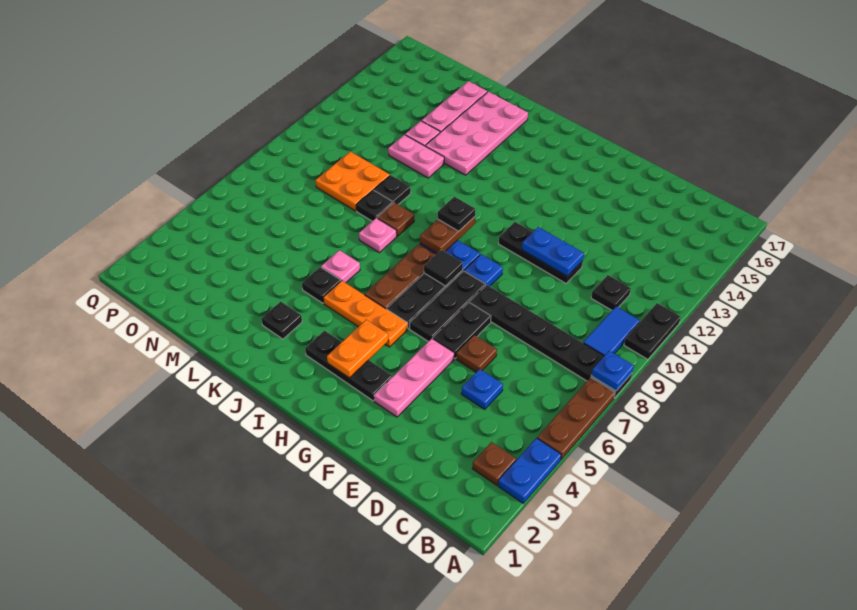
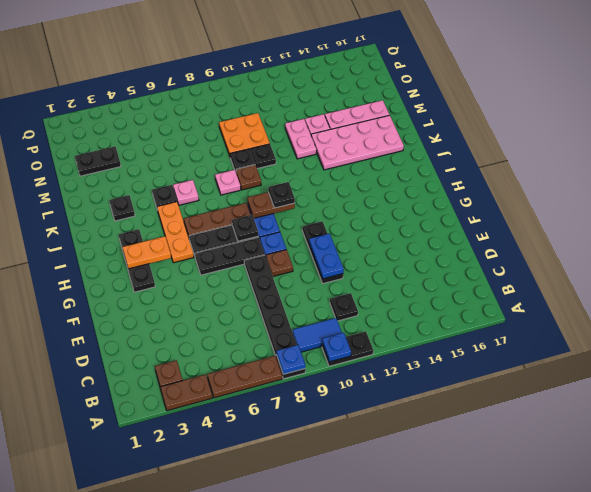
blue plate A3:A4 level 1 -> brown plate A3:A4 level 1
blue plate D5 level 1 -> blue plate A10 level 2
brown plate E6 level 1 -> brown plate F9 level 1
pink plate F3:F5 level 1 -> none
black plate F6:F7 level 1 -> black plate N2:N3 level 1
black tile H8 level 2 -> black plate H8 level 2

